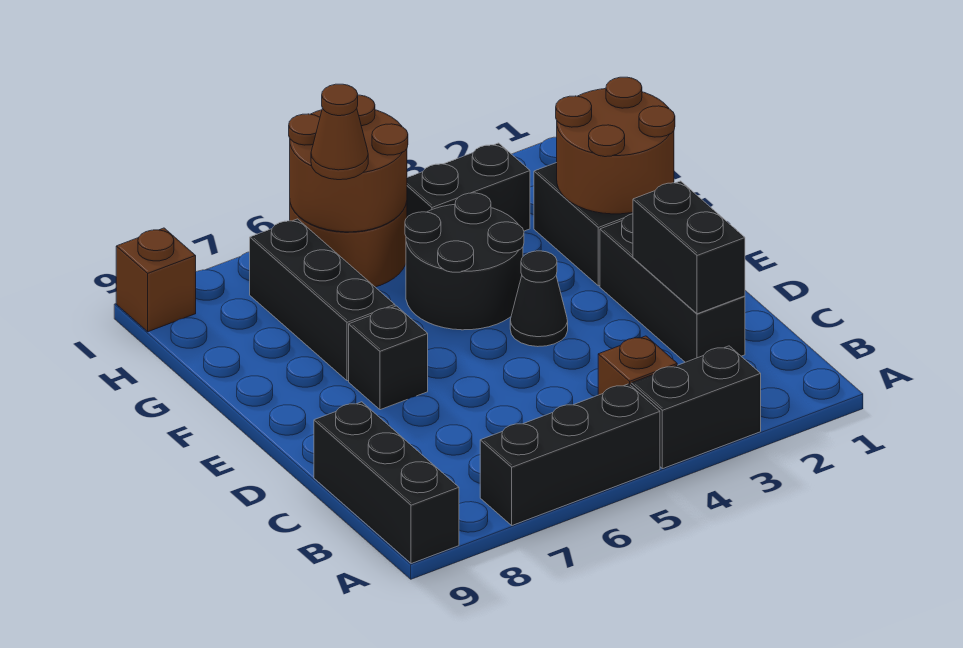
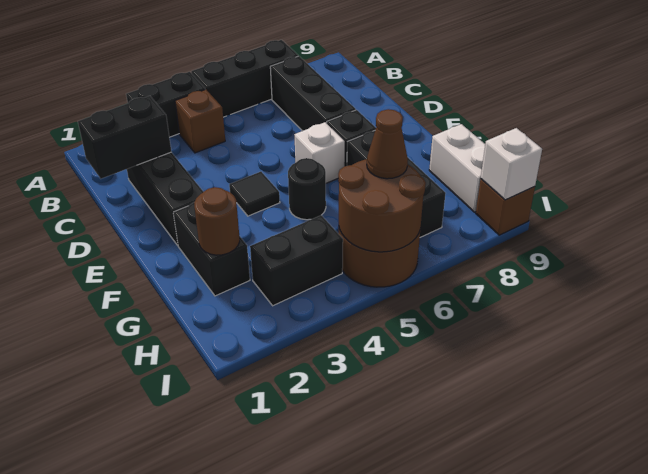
black brick A9:C9 level 1 -> black brick B7:D7 level 1
black brick C2:D2 level 2 -> black brick C1:C2 level 2
black cone E4 level 1 -> black tile E4 level 1
none -> white brick E6 level 1
brown round brick F1:G2 level 2 -> brown round brick G2 level 2
black round brick F4:G5 level 1 -> black round brick F5 level 1
none -> white brick G9:H9 level 1
none -> white brick I9 level 2

